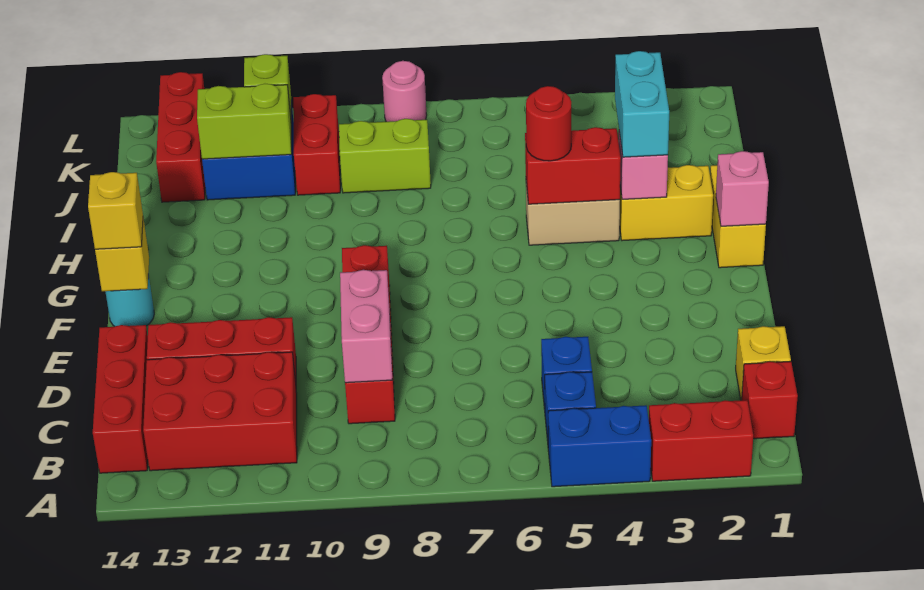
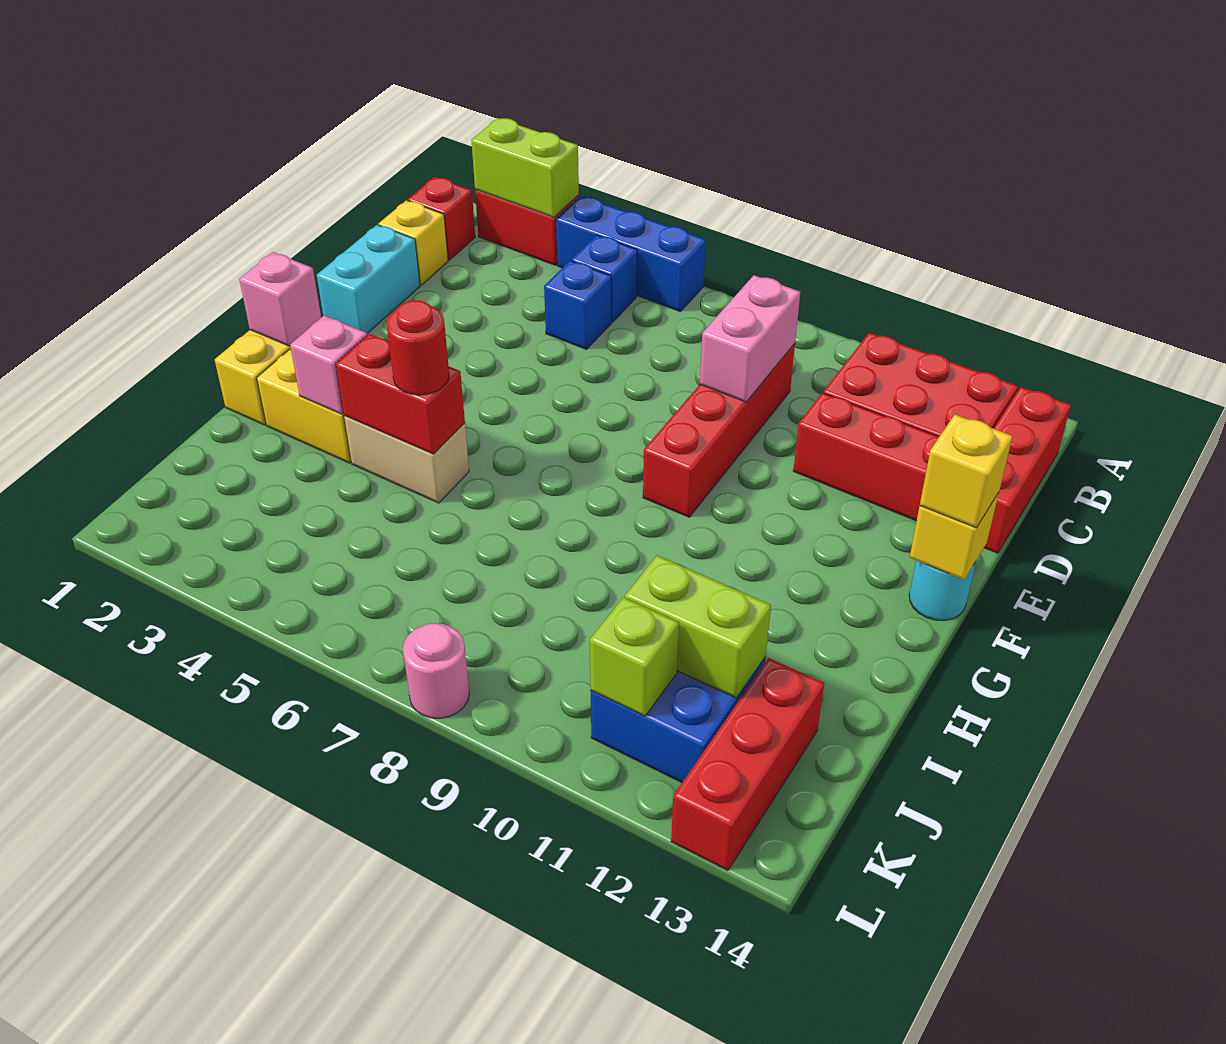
blue brick A4:A5 level 1 -> blue brick A4:A6 level 1
cyan brick H3:I3 level 3 -> cyan brick D1:E1 level 1
lime brick J8:J9 level 1 -> lime brick A2:A3 level 2
red brick J10:K10 level 1 -> none

